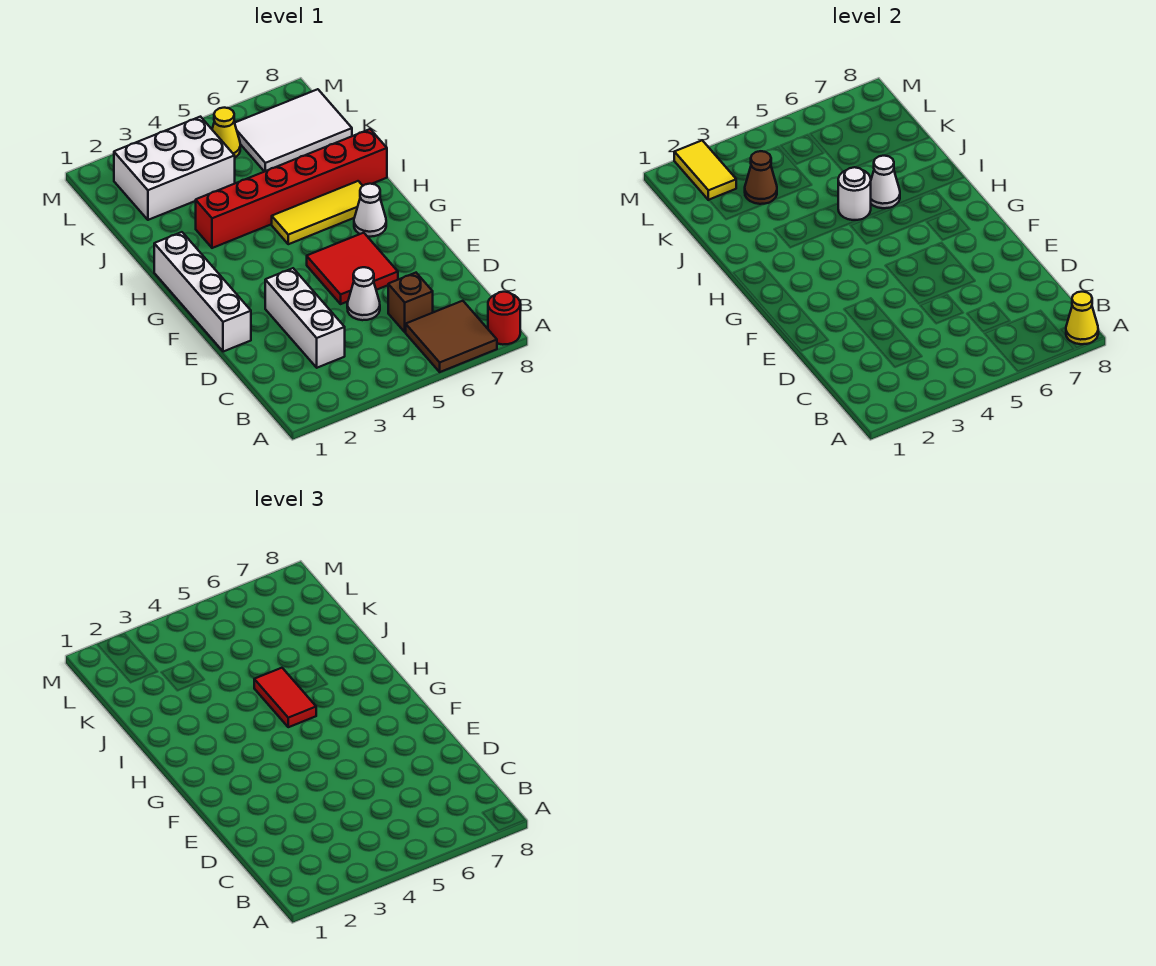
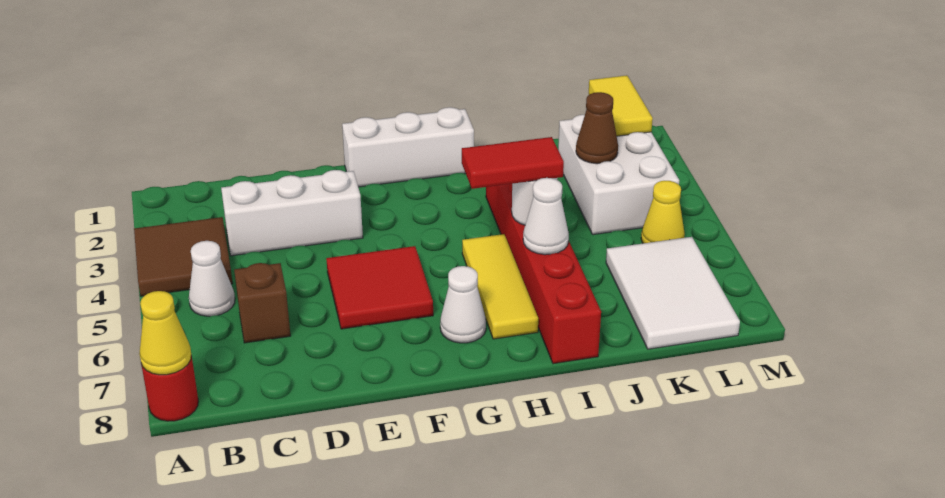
brown tile A6:B7 level 1 -> brown tile A3:B4 level 1
white cone D5 level 1 -> white cone B5 level 1
white brick E1:H1 level 1 -> white brick F1:H1 level 1
yellow tile L2:M2 level 2 -> yellow tile L1:L2 level 2

